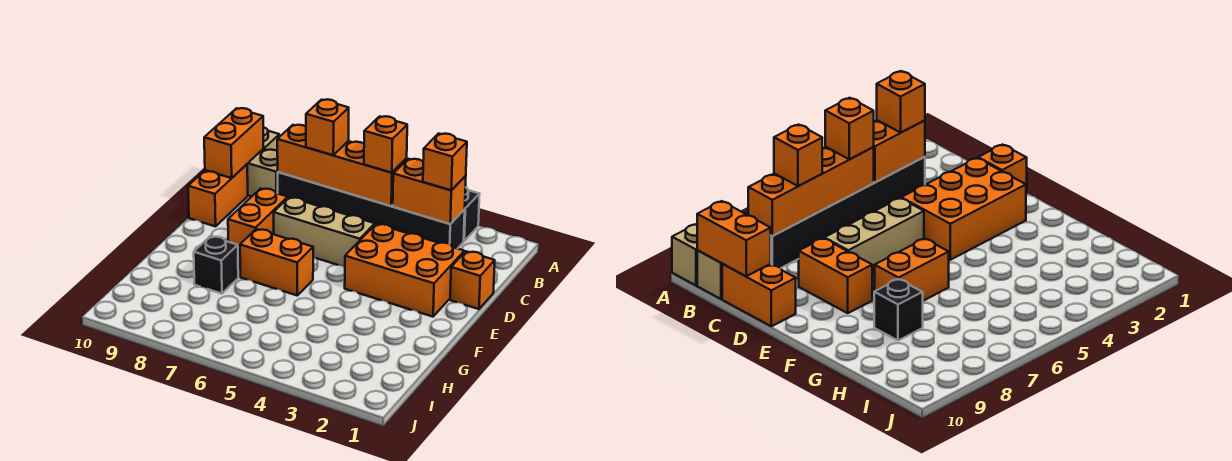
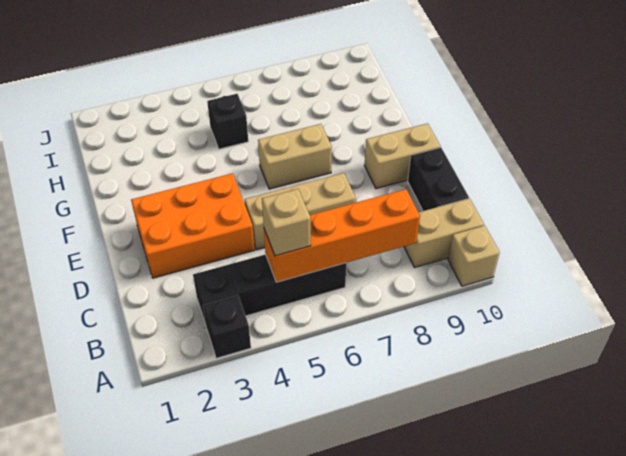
black brick B3:B8 level 1 -> black brick B3:B6 level 1
orange brick B3:B4 level 2 -> none
orange brick B3 level 3 -> none
orange brick B5 level 3 -> tan brick B5 level 3
orange brick B7 level 3 -> none
orange brick B10:C10 level 2 -> none
orange brick C10:D10 level 1 -> black brick C10:D10 level 1
orange brick D1 level 1 -> none
orange brick D8:E8 level 1 -> none
none -> tan brick E9:E10 level 1
orange brick F6:F7 level 1 -> tan brick F6:F7 level 1
black brick G8 level 1 -> black brick H5 level 1

